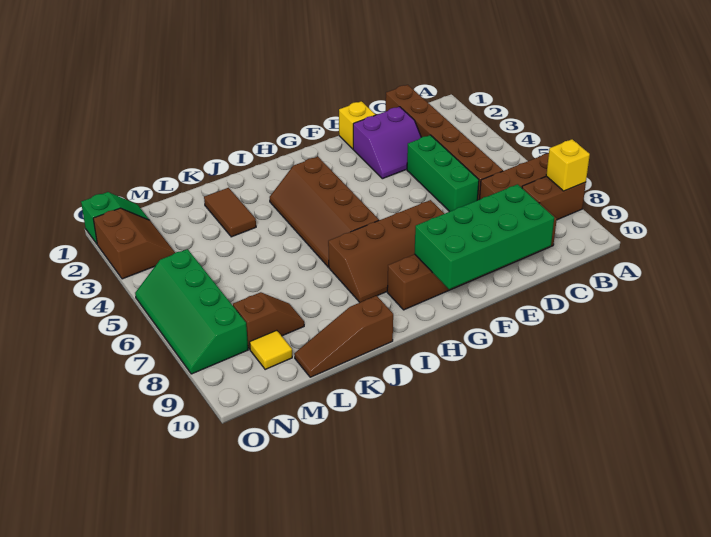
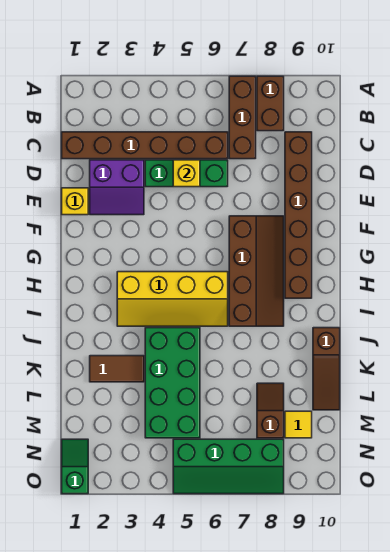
yellow brick A8 level 2 -> yellow brick D5 level 2
purple slope D2:E3 level 1 top 2 -> purple slope D2:E3 level 1 top D
green brick D9:G10 level 2 -> green brick J4:M5 level 1
brown slope H3:I6 level 1 top H -> yellow slope H3:I6 level 1 top H
brown slope N2:O3 level 1 top O -> none

